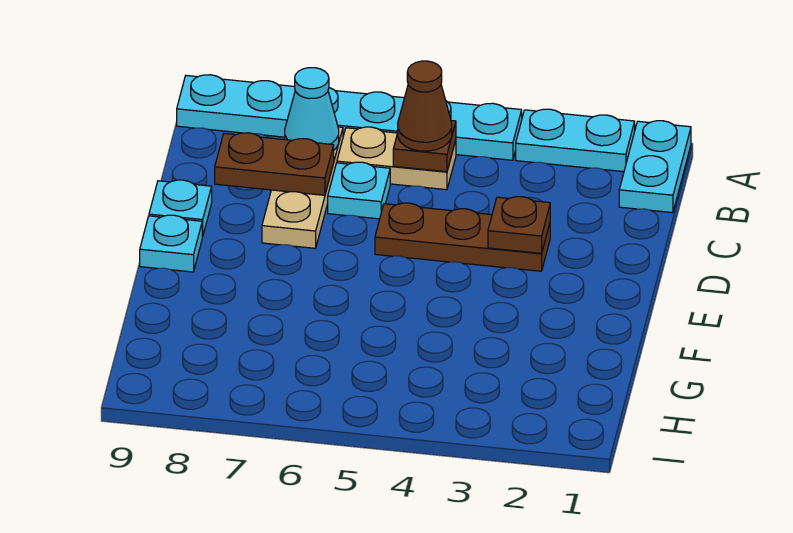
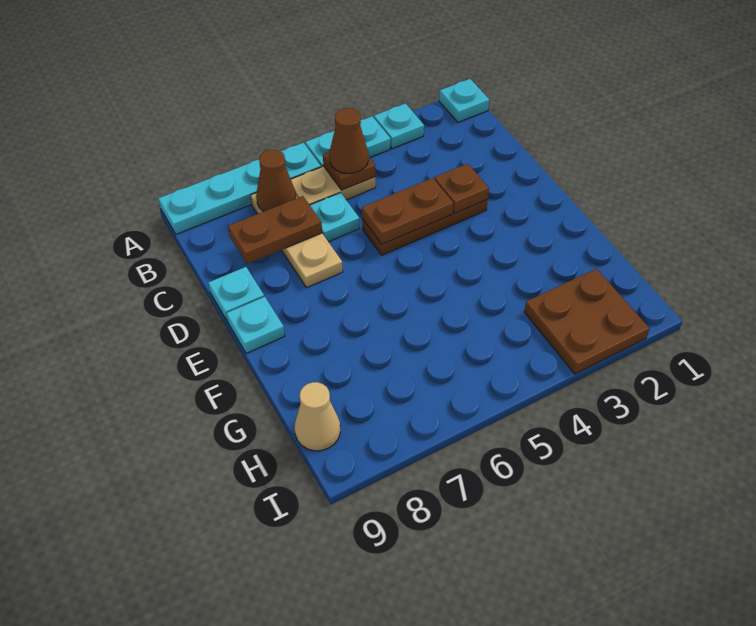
cyan plate A1:B1 level 1 -> cyan plate A1 level 1
cyan plate A2:A3 level 1 -> cyan plate A3 level 1
cyan cone B7 level 2 -> brown cone B7 level 2
none -> brown plate D4:D5 level 2
none -> brown plate H2:I3 level 1
none -> tan cone H9 level 1

